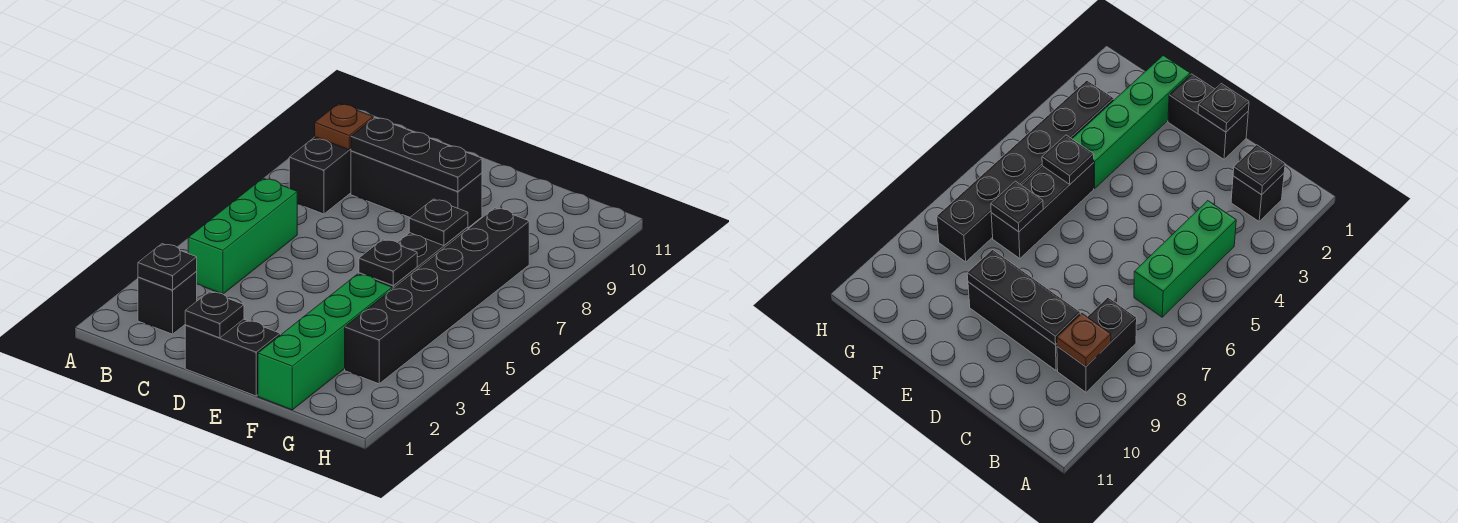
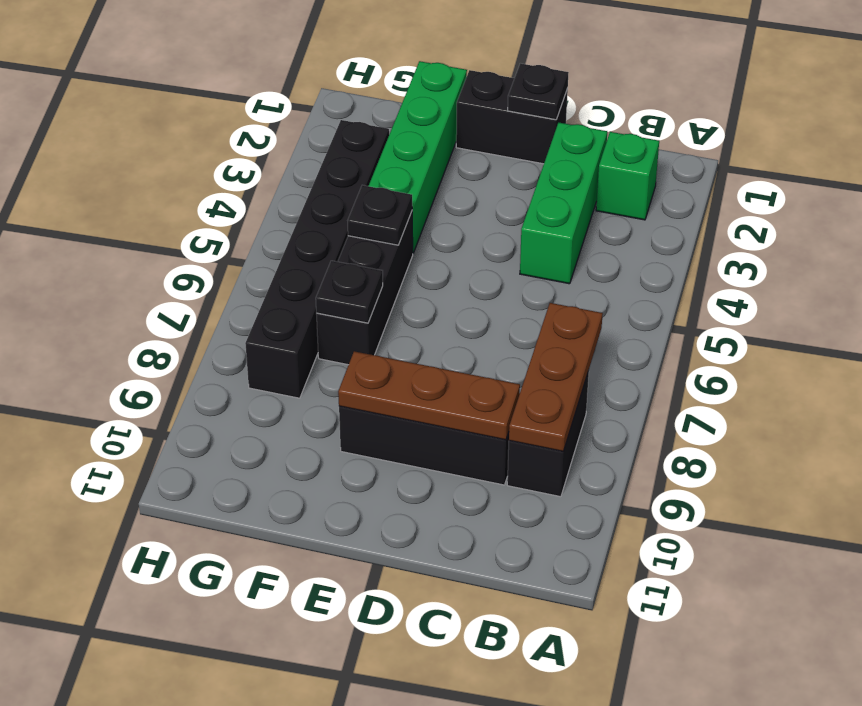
black brick B2 level 1 -> green brick B2 level 1
black plate B2 level 2 -> none
green brick B4:B6 level 1 -> green brick C2:C4 level 1
brown plate B9 level 2 -> brown plate B7:B9 level 2
black plate C9:E9 level 2 -> brown plate C9:E9 level 2

